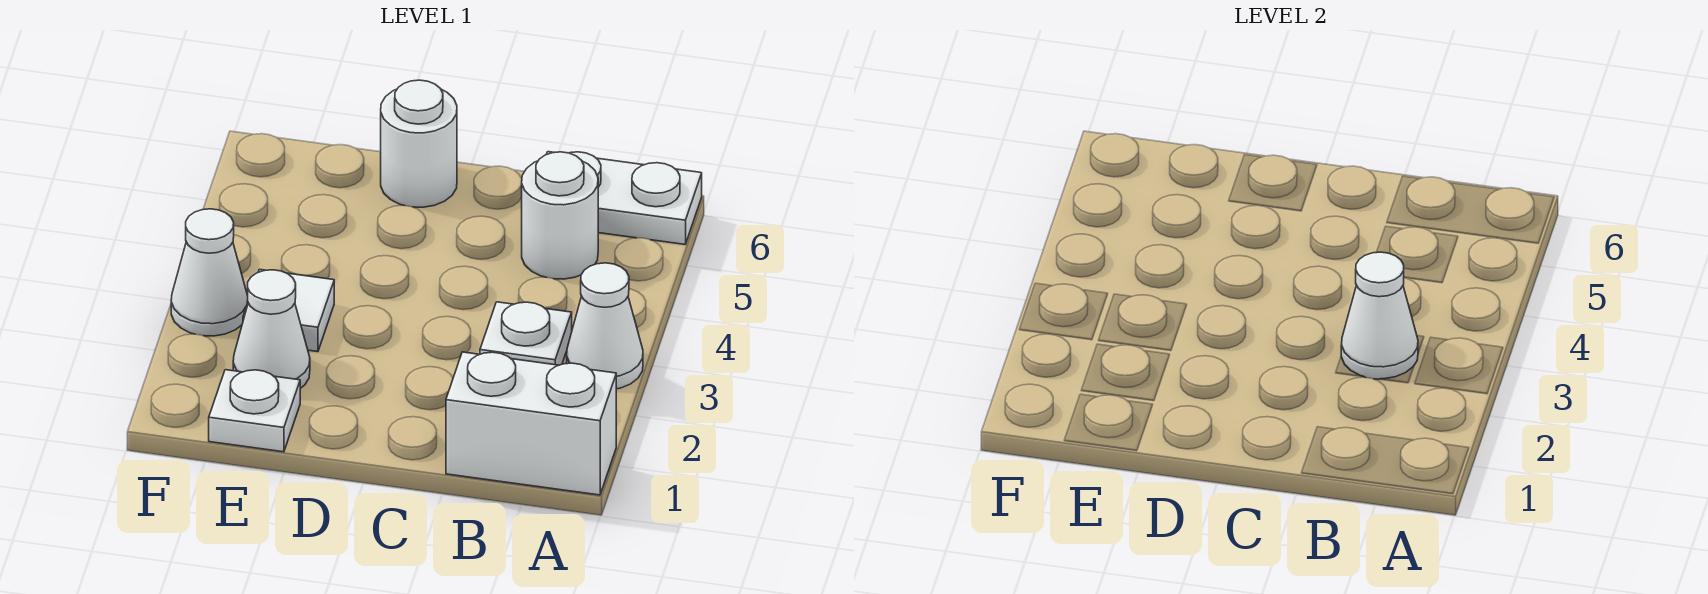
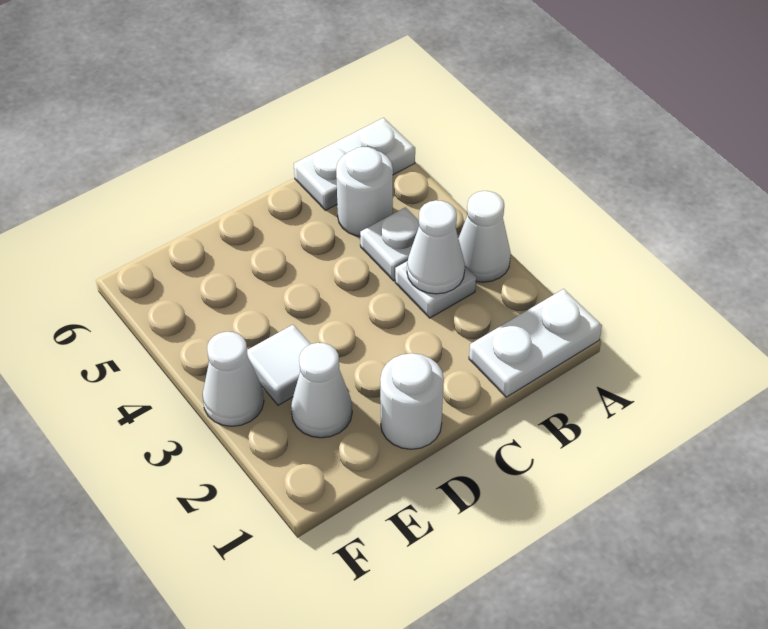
white brick A1:B1 level 1 -> white plate A1:B1 level 1
white round brick D6 level 1 -> white round brick D1 level 1
white plate E1 level 1 -> white plate B4 level 1

